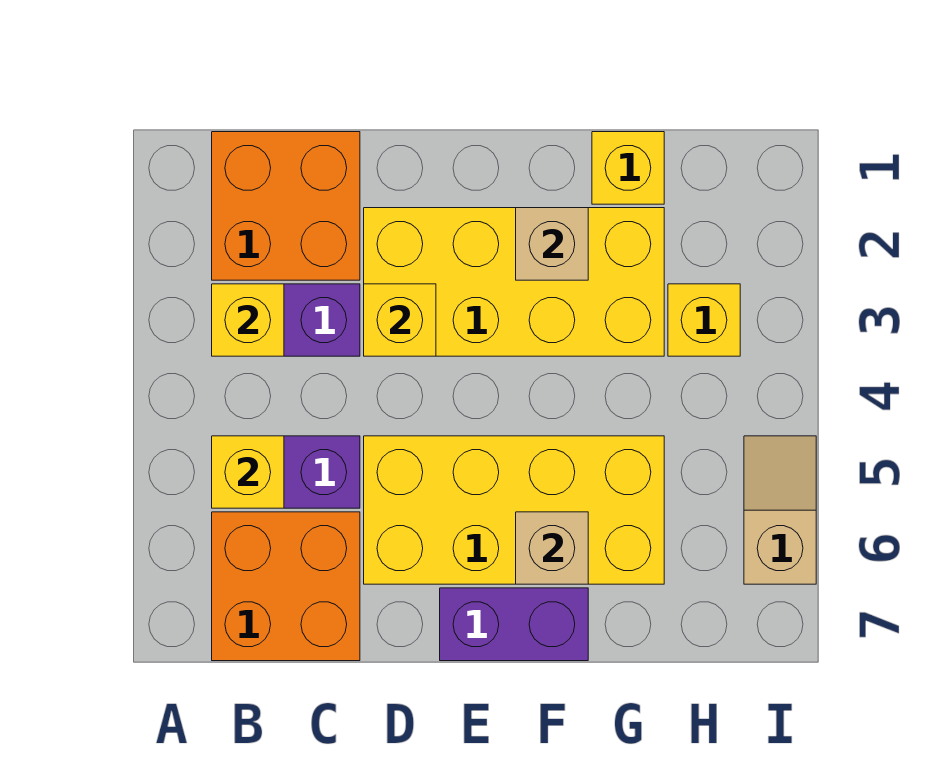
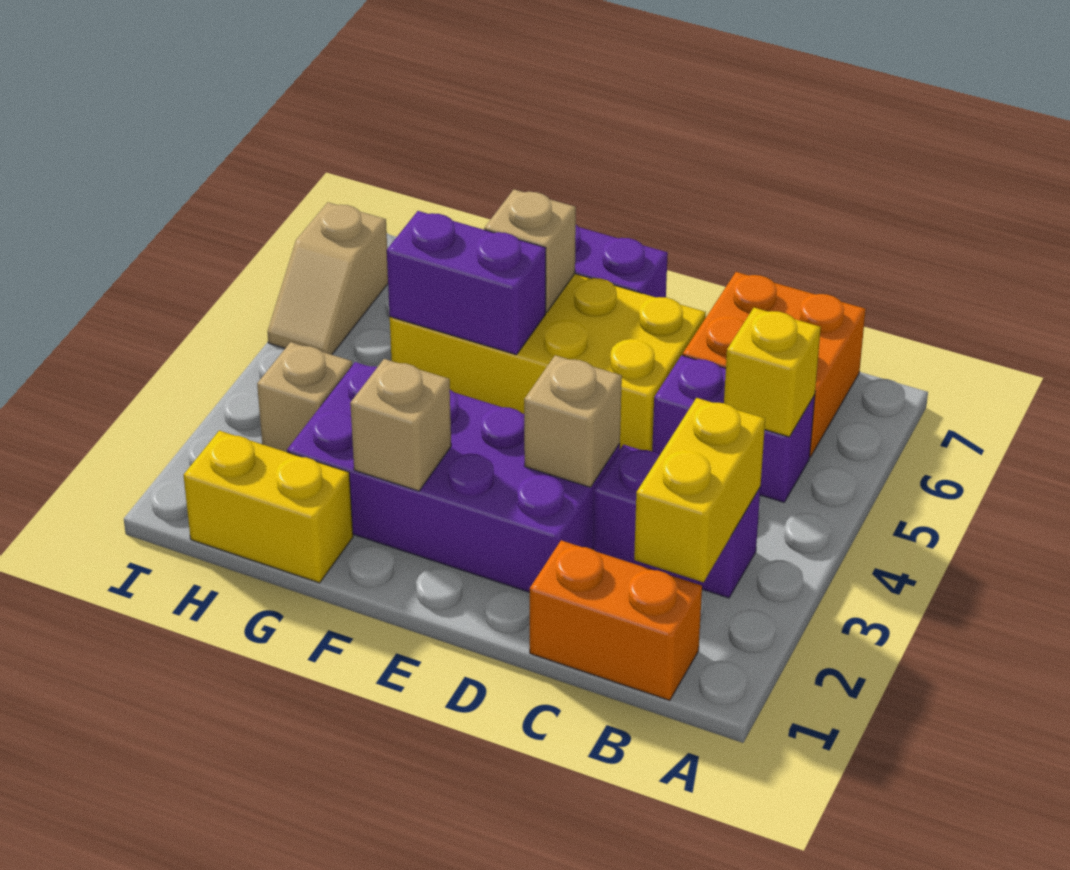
orange brick B1:C2 level 1 -> orange brick B1:C1 level 1
yellow brick B3 level 2 -> yellow brick B2:B3 level 2
yellow brick D2:G3 level 1 -> purple brick D2:G3 level 1
yellow brick D3 level 2 -> tan brick D3 level 2
none -> purple brick F5:G5 level 2
yellow brick G1 level 1 -> yellow brick G1:H1 level 1
yellow brick H3 level 1 -> tan brick H3 level 1

